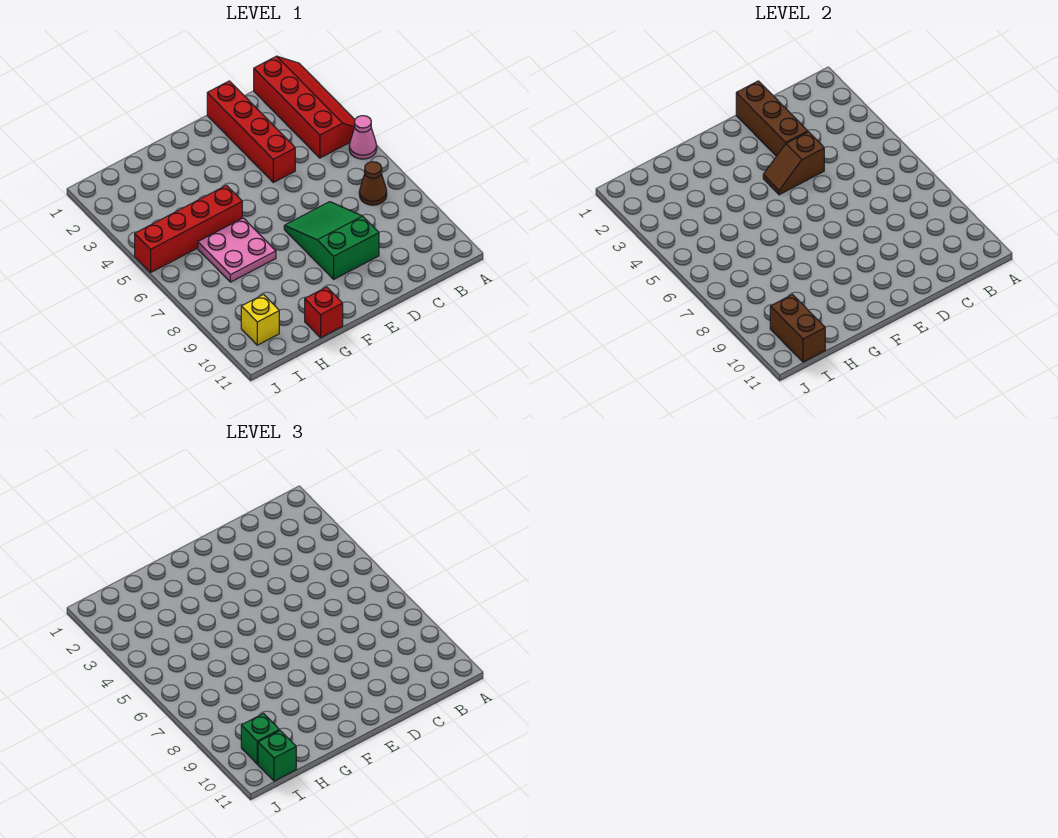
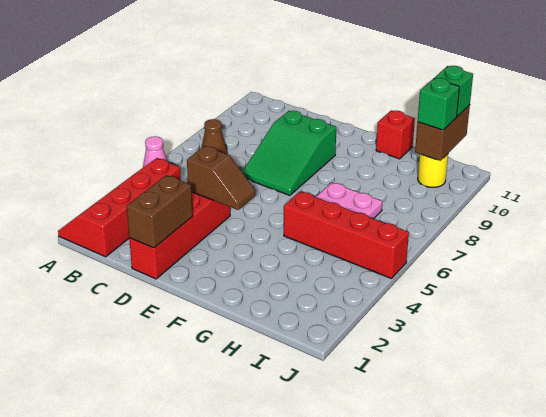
brown brick D1:D3 level 2 -> brown brick D1:D2 level 2
yellow brick I10 level 1 -> yellow round brick I10 level 1

